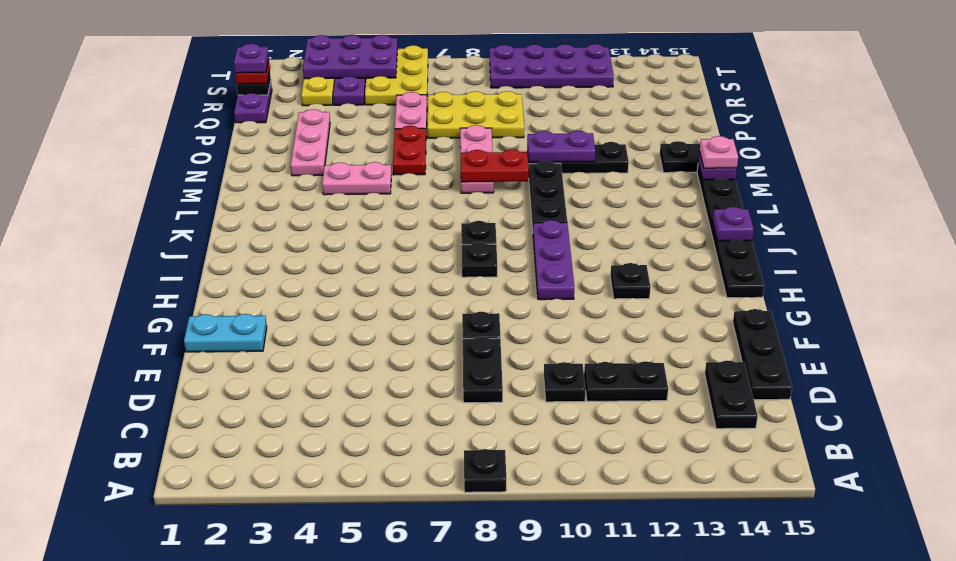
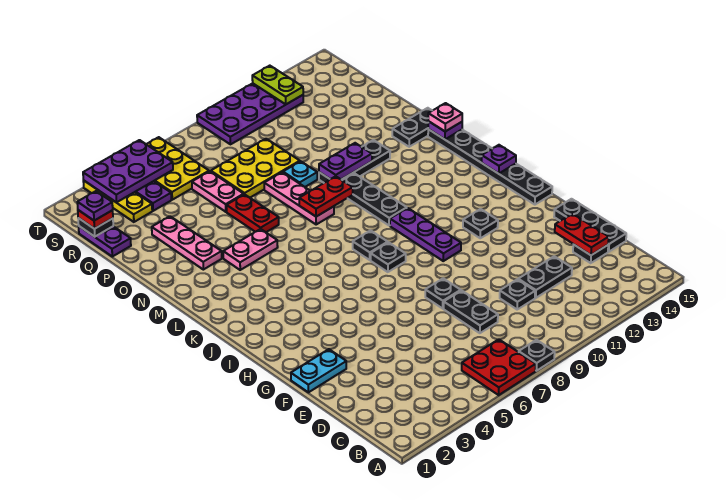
none -> red plate A6:B7 level 1
black plate C14:D14 level 1 -> black plate D14 level 1
none -> red plate D14:E14 level 2
none -> cyan plate O9 level 1
none -> lime plate S12:T12 level 2

